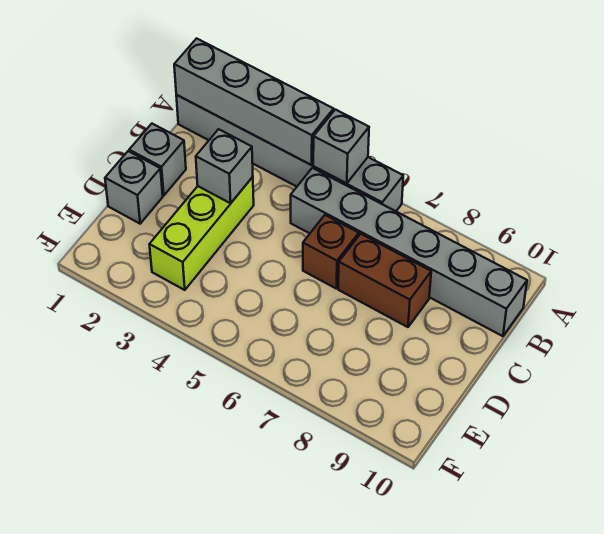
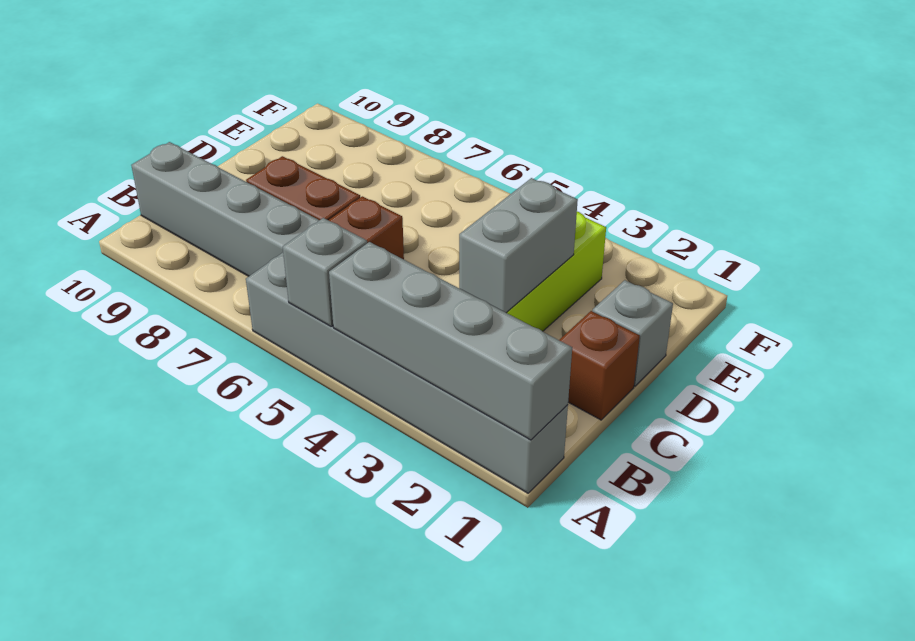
grey brick C1 level 1 -> brown brick C1 level 1
grey brick C3 level 2 -> grey brick C3:D3 level 2

